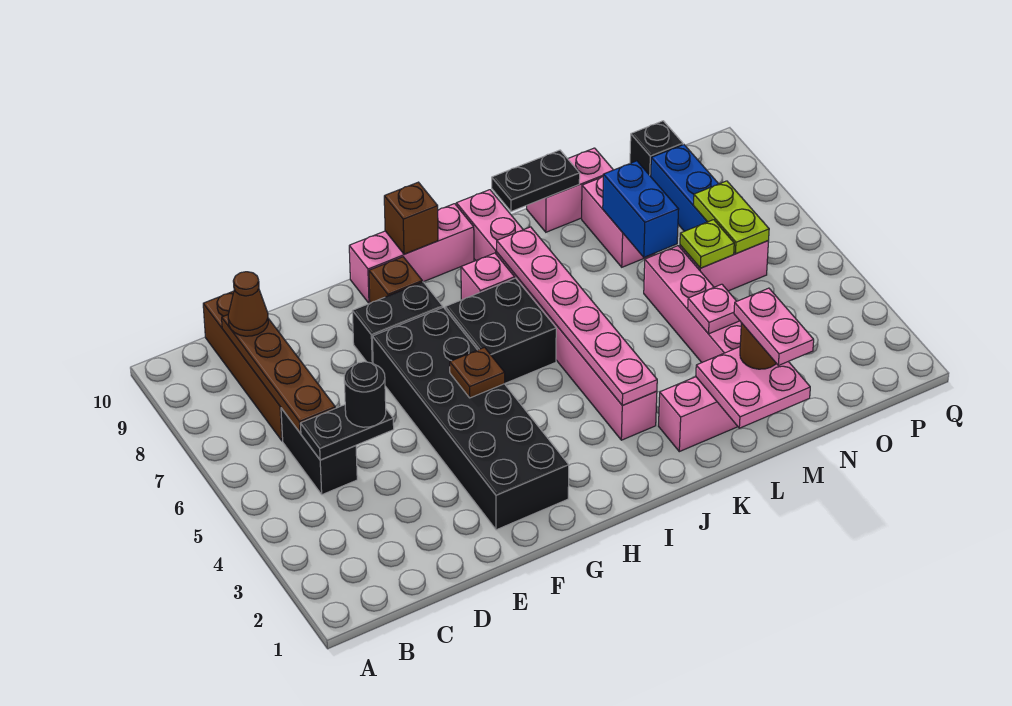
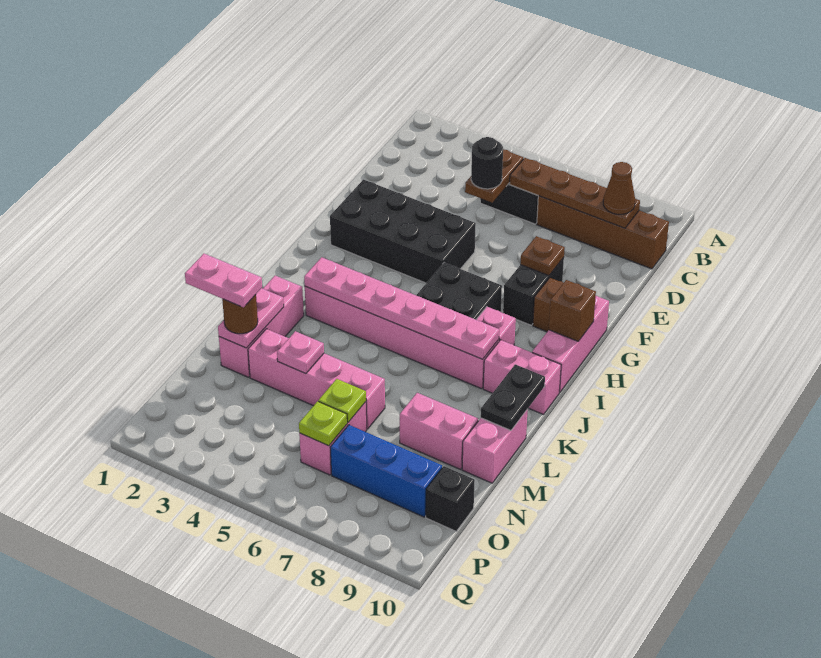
black plate C5:D5 level 2 -> brown plate C5:D5 level 2
black brick F2:G7 level 1 -> black brick F2:G5 level 1
brown plate G5 level 2 -> brown plate F8 level 2
pink plate L1:M2 level 2 -> pink plate L2:M2 level 2
blue brick M7:M8 level 2 -> none
lime plate O6:O7 level 2 -> lime plate O6 level 2

